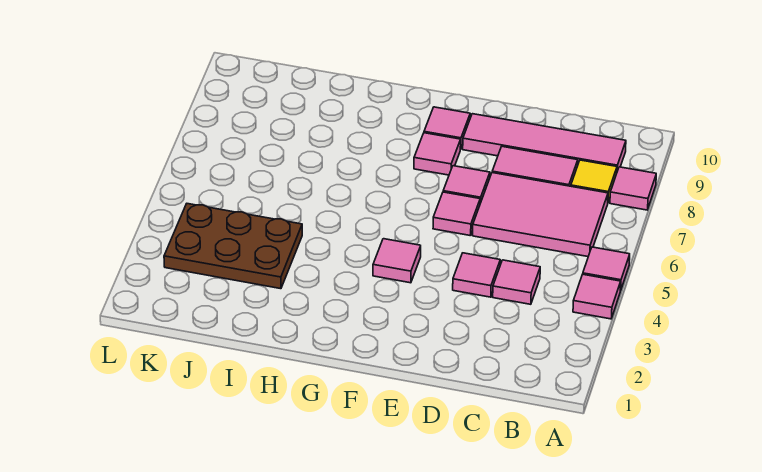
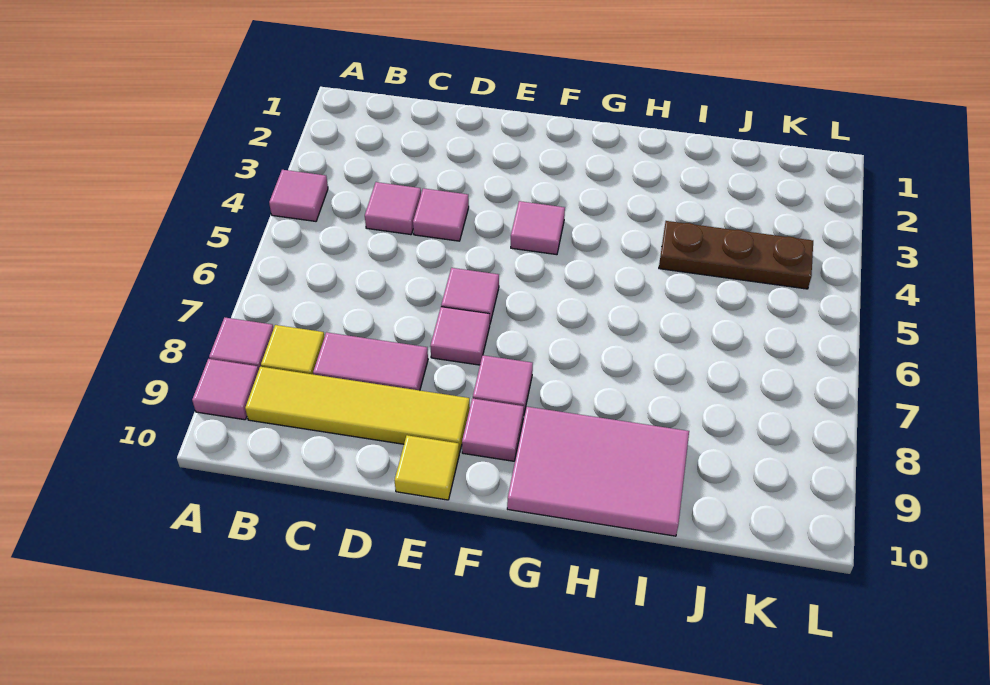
pink tile A5 level 1 -> pink tile A9 level 1
pink tile B6:D7 level 1 -> pink tile G9:I10 level 1
pink tile B9:E9 level 1 -> yellow tile B9:E9 level 1
none -> yellow tile E10 level 1
brown plate I3:K4 level 1 -> brown plate I4:K4 level 1

